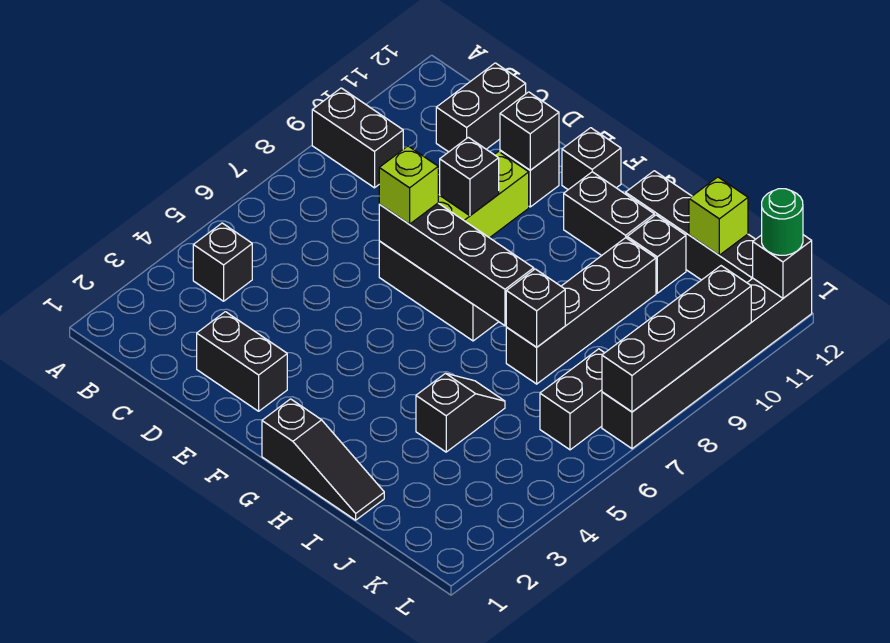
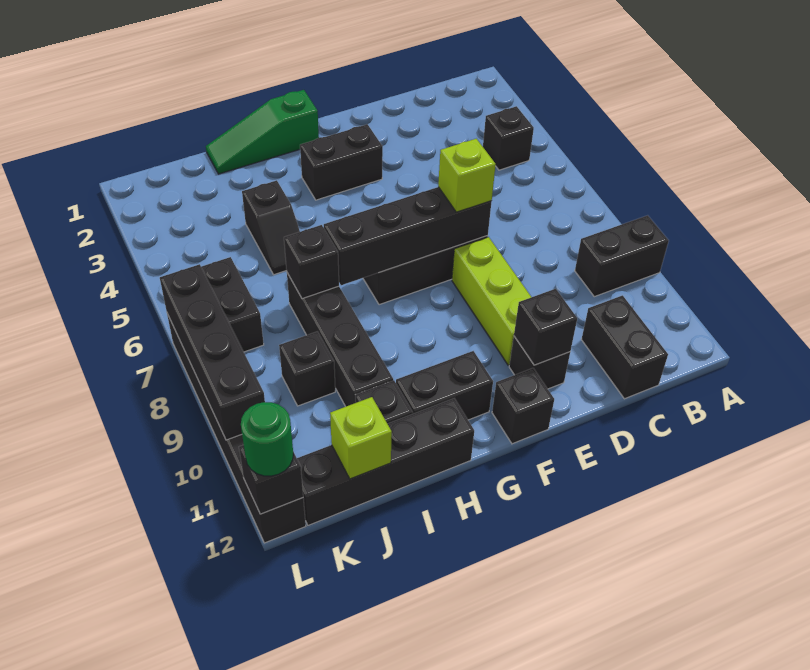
black brick D2:E2 level 1 -> black brick F3:G3 level 1
black brick E9 level 2 -> black brick J9 level 1
black slope G1:I1 level 1 top G -> green slope G1:I1 level 1 top G

